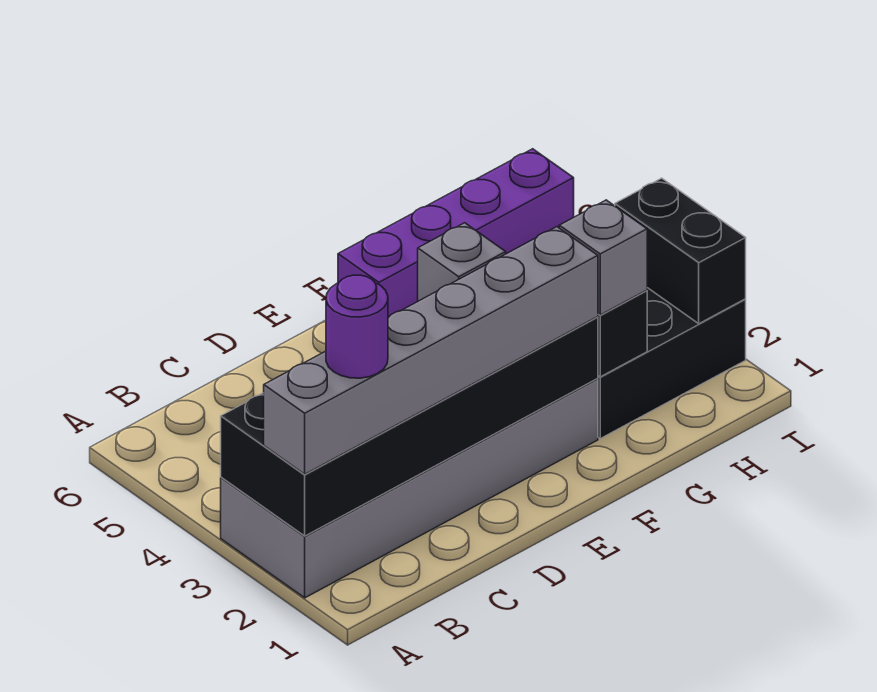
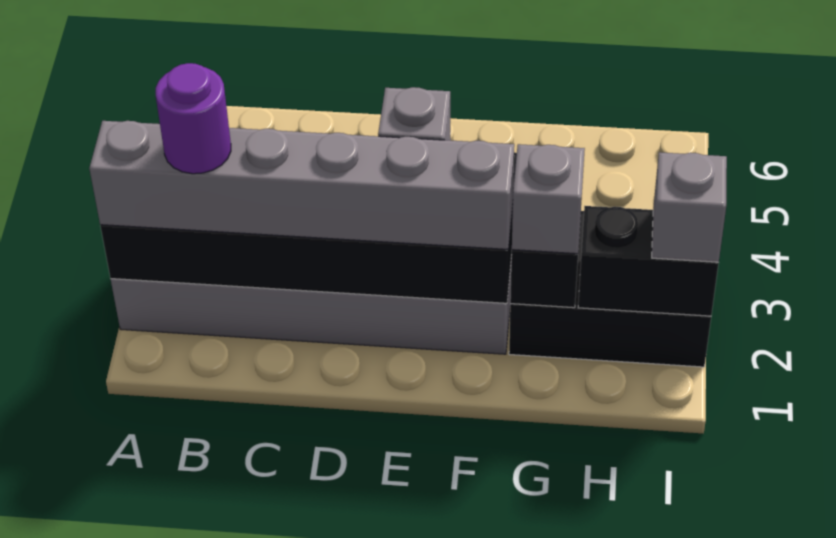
purple brick F6:I6 level 1 -> none
black brick I2:I3 level 2 -> black brick H2:I2 level 2
none -> grey brick I2 level 3

